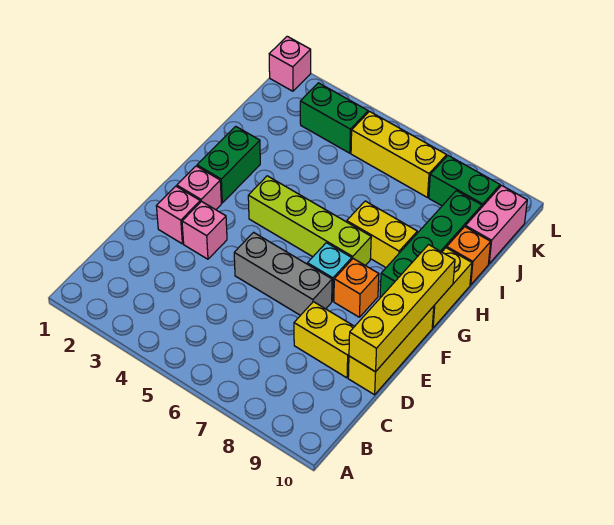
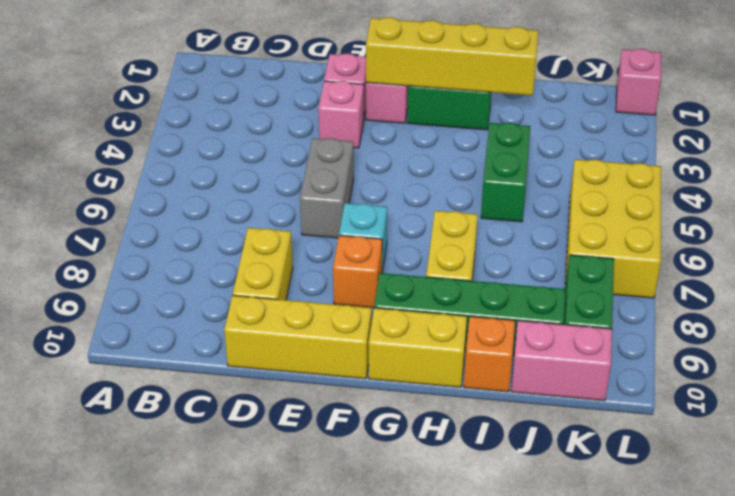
yellow brick D10:G10 level 2 -> yellow brick F2:I2 level 2
grey brick E5:E7 level 1 -> grey brick E5:E6 level 1
lime brick G4:G7 level 1 -> none
green brick K3:K4 level 1 -> green brick I4:I5 level 1
yellow brick K5:K7 level 1 -> yellow brick K5:L7 level 1

